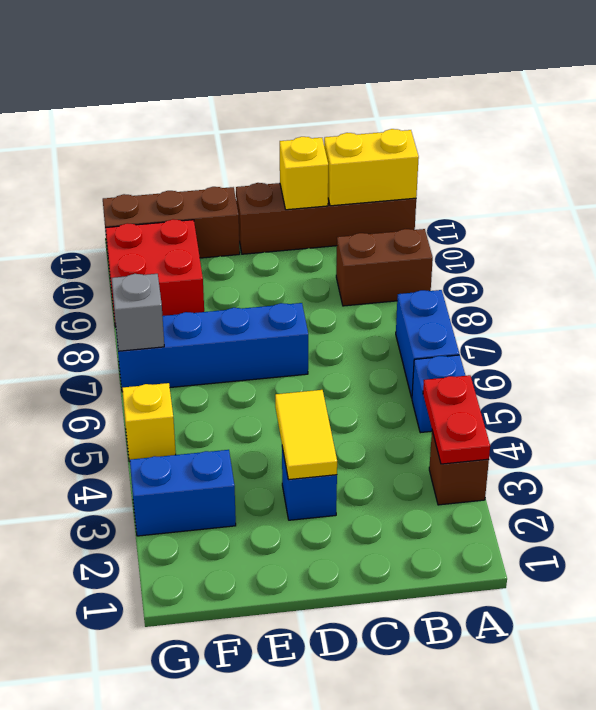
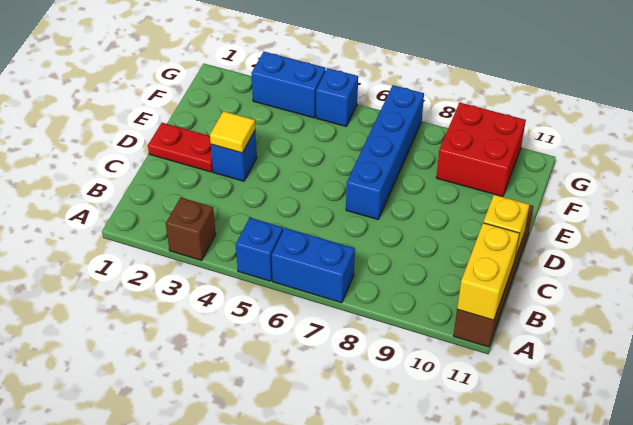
red plate A3:A4 level 2 -> red plate D1:D2 level 1
brown brick A9:B9 level 1 -> none
yellow tile D3:D4 level 2 -> yellow tile D3 level 2
brown brick E11:G11 level 1 -> none
blue brick F3:G3 level 1 -> blue brick G3:G4 level 1
yellow brick G5 level 1 -> blue brick G5 level 1
grey brick G7 level 2 -> none

